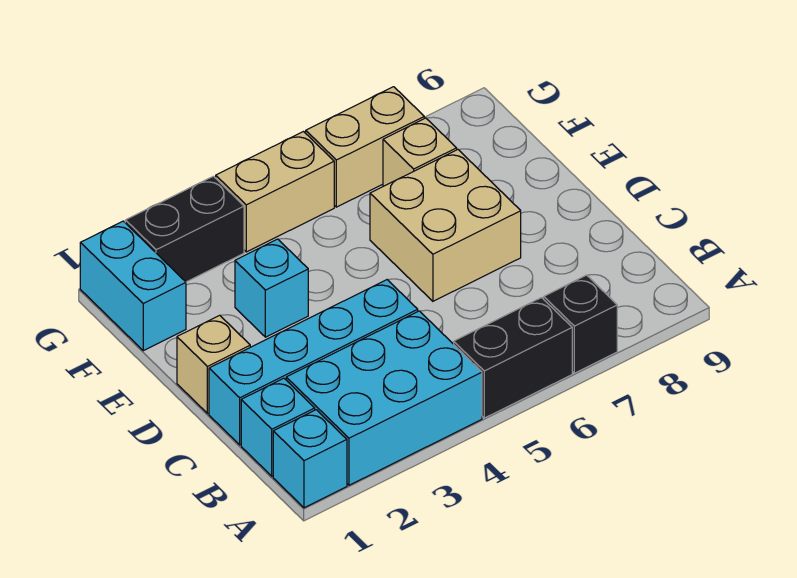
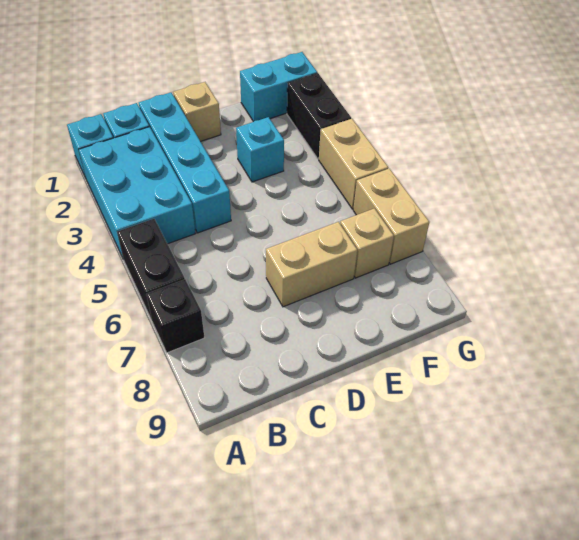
tan brick D6:E7 level 1 -> tan brick D7:E7 level 1

